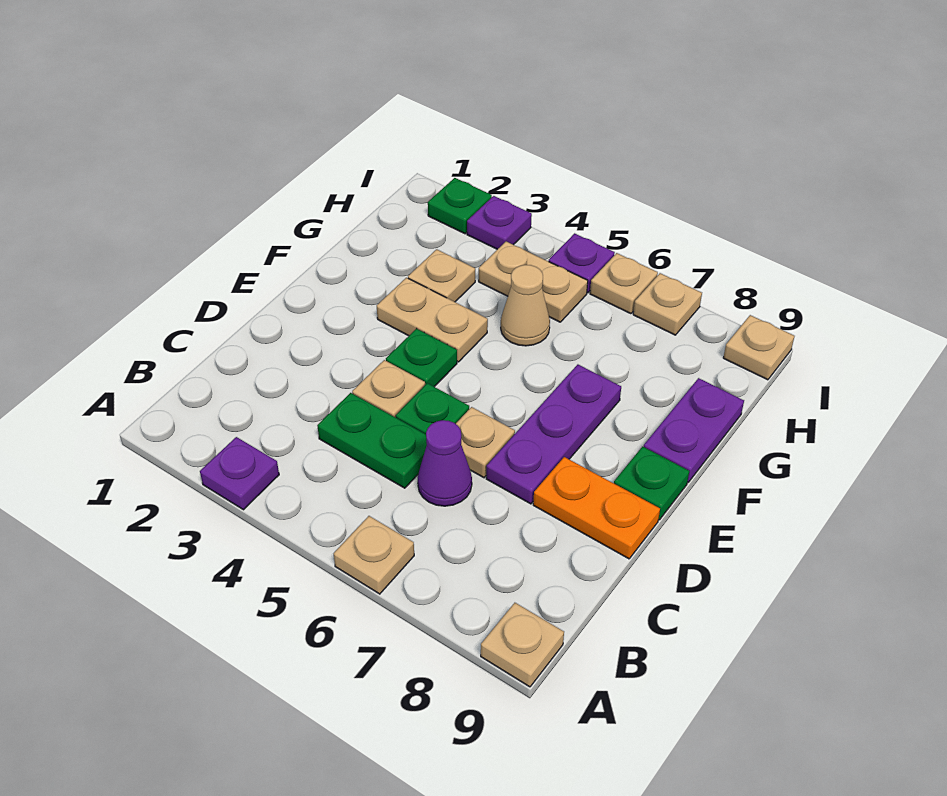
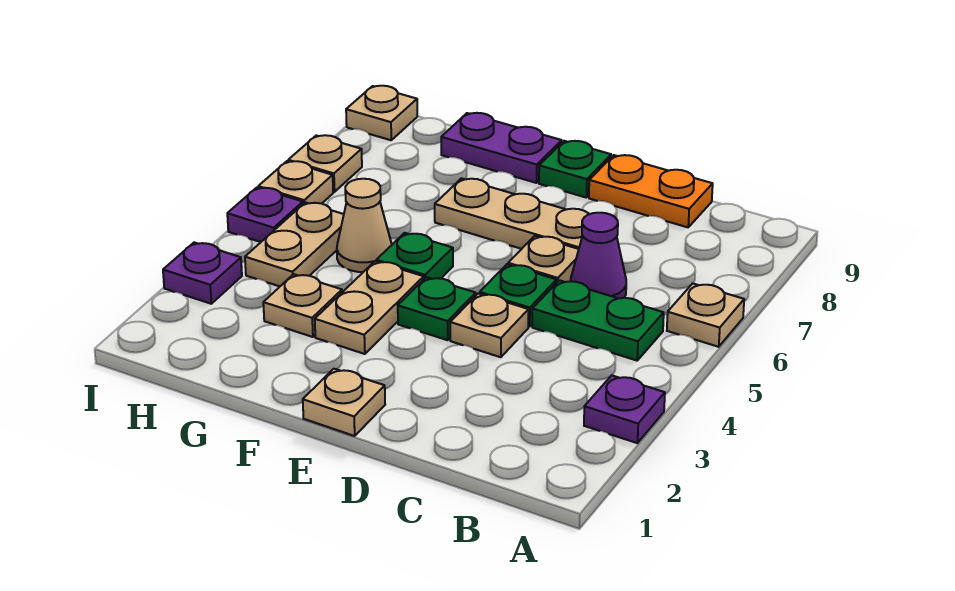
tan plate A9 level 1 -> tan plate E1 level 1
green plate C4:C5 level 1 -> green plate B5:C5 level 1
purple plate D7:F7 level 1 -> tan plate D7:F7 level 1
orange plate D8:D9 level 1 -> orange plate C9:D9 level 1
green plate I2 level 1 -> green plate F5 level 1

